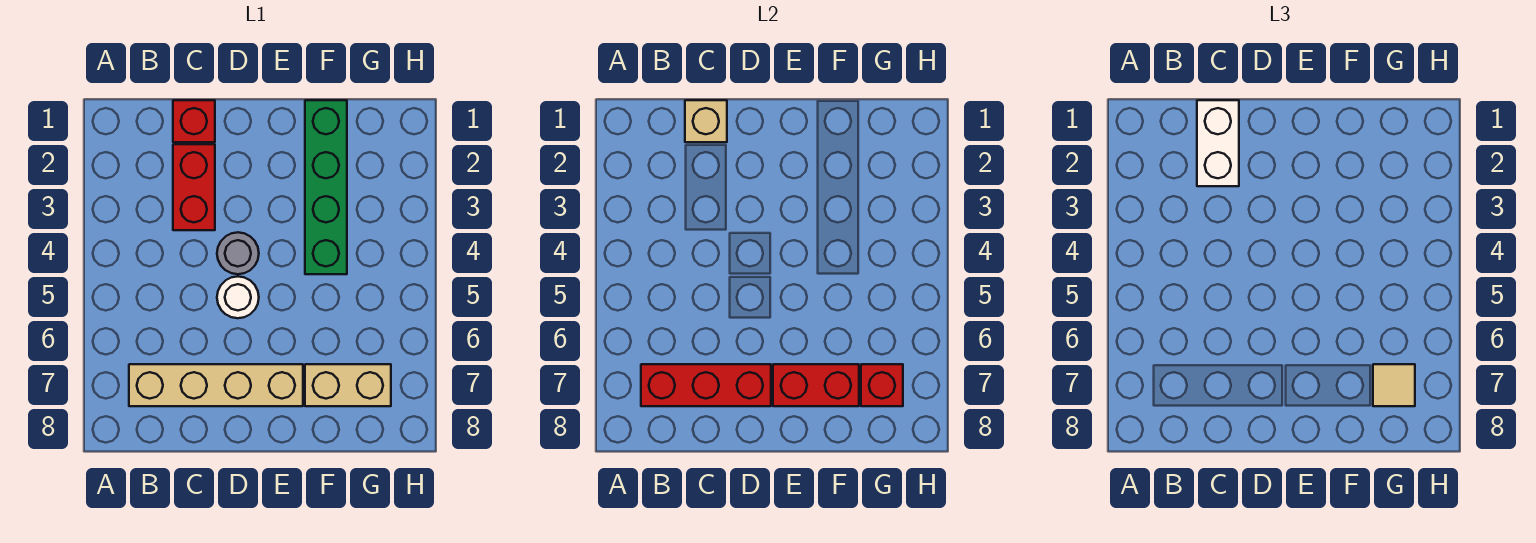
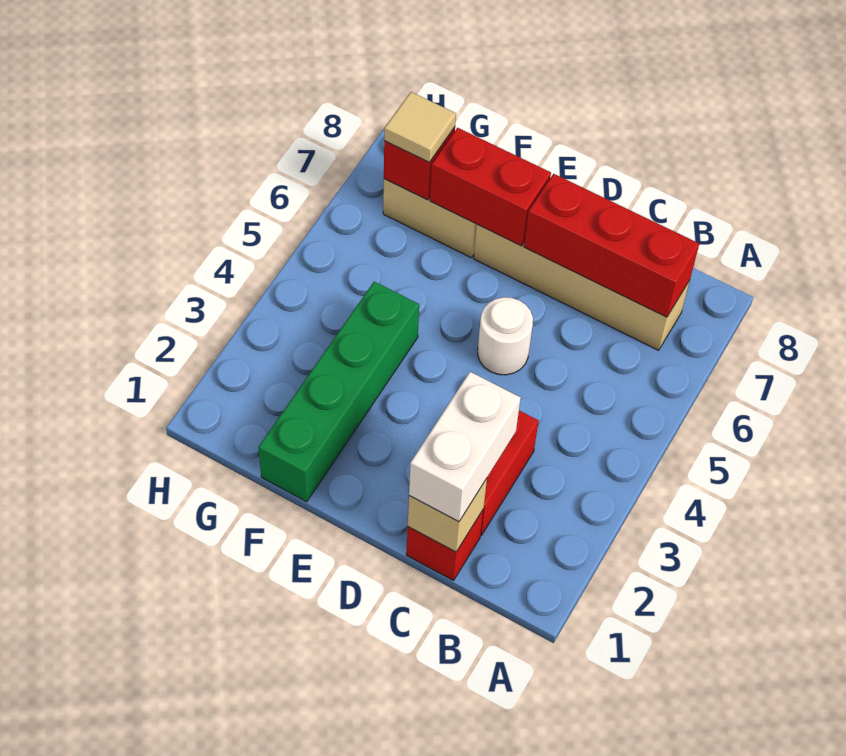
grey round brick D4 level 1 -> none

